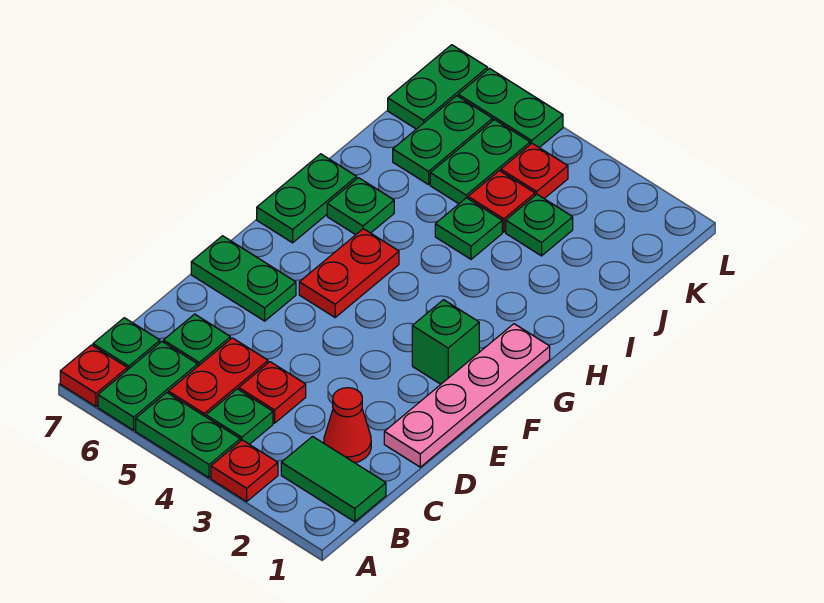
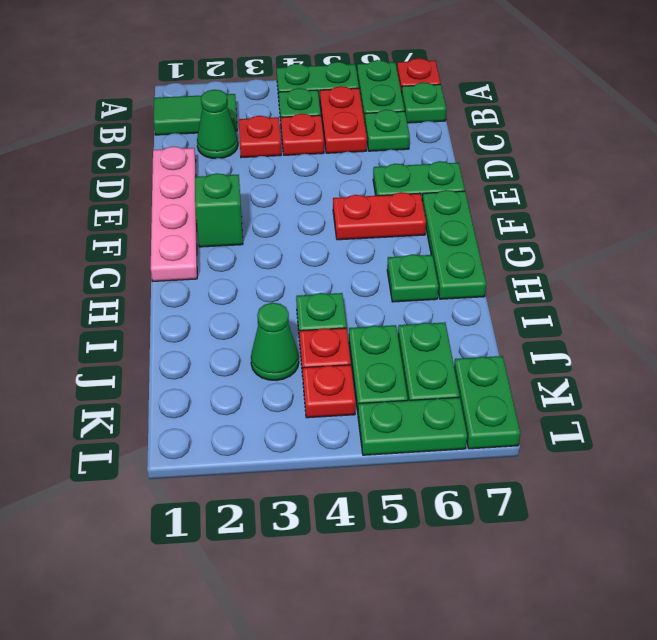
red plate A3 level 1 -> red plate C3 level 1
red cone C2 level 1 -> green cone C2 level 1
red plate F5:G5 level 1 -> red plate F5:F6 level 1
green plate G7:H7 level 1 -> green plate F7:H7 level 1
green plate J3 level 1 -> green cone J3 level 1

